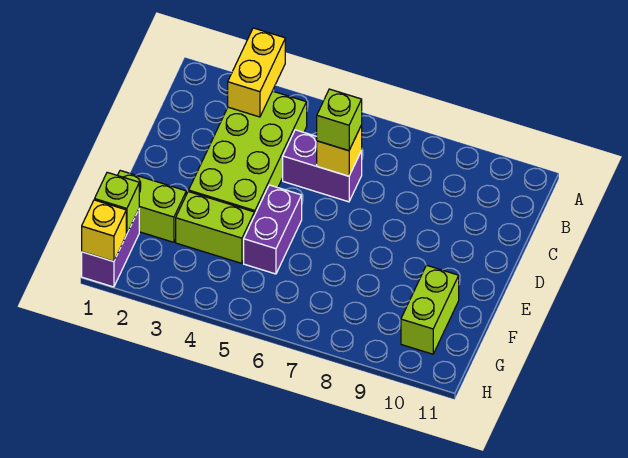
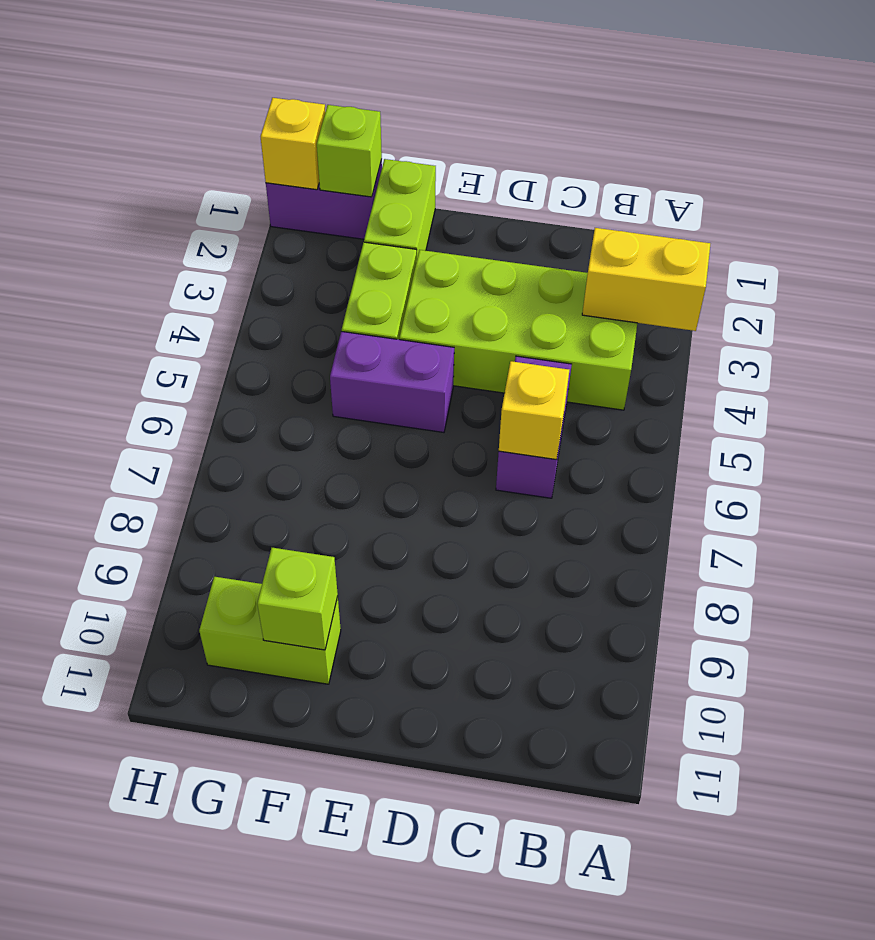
lime brick C6 level 3 -> lime brick F10 level 2

